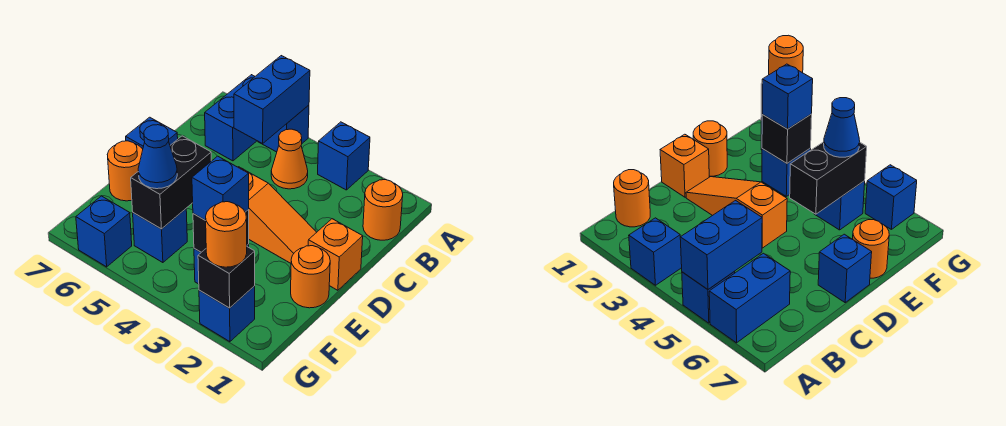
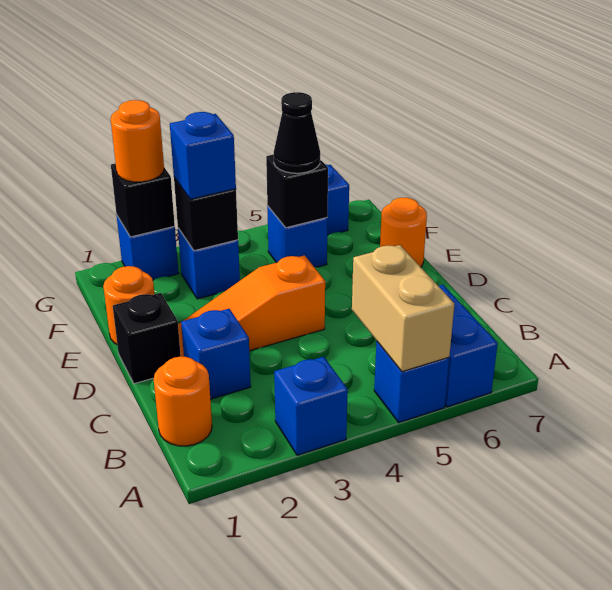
blue brick A5:B5 level 2 -> tan brick A5:B5 level 2
orange cone B4 level 1 -> none
orange brick D1 level 1 -> black brick D1 level 1
blue brick D7 level 1 -> blue brick C2 level 1
black brick E5:F5 level 2 -> black brick F5 level 2
blue cone F5 level 3 -> black cone F5 level 3

